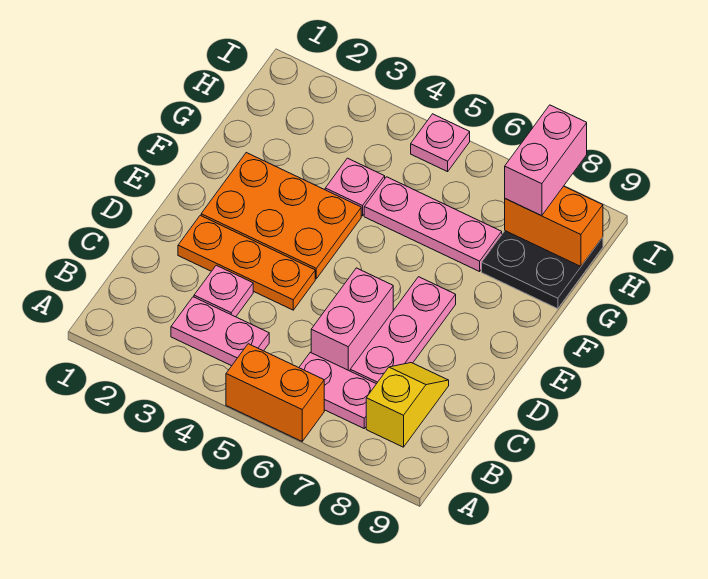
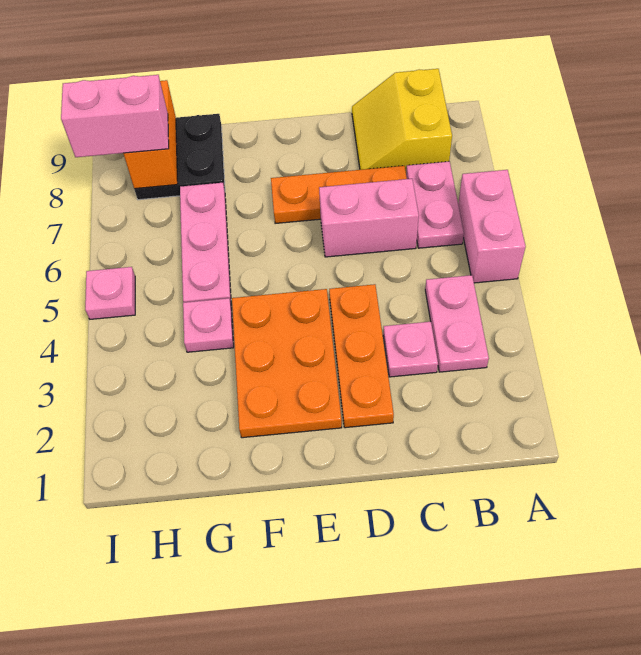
orange brick A5:A6 level 1 -> pink brick A5:A6 level 1
yellow slope B8:C8 level 1 top B -> yellow slope B8:C9 level 1 top B
pink plate C7:E7 level 1 -> orange plate C7:E7 level 1

